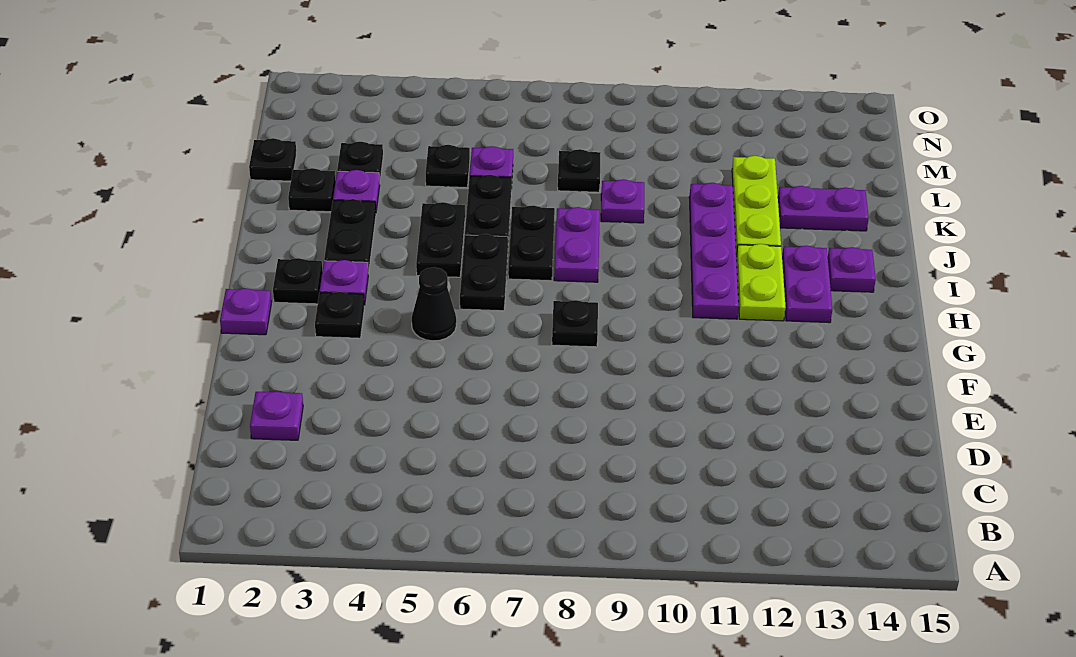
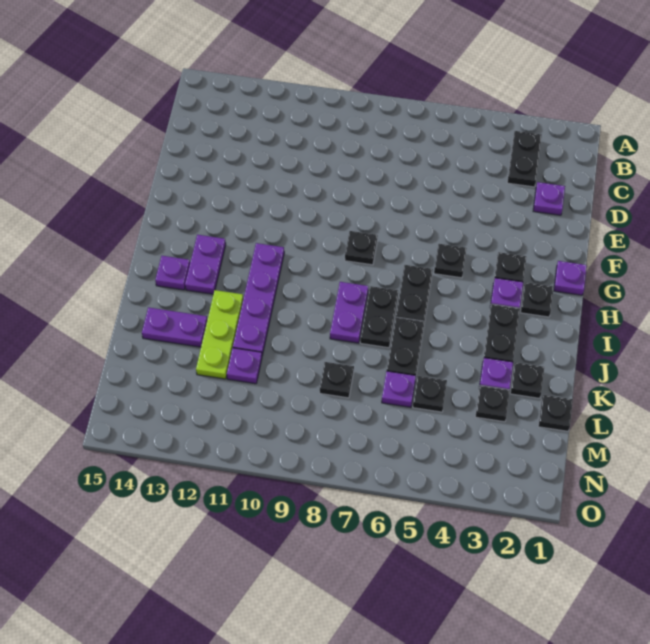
black cone G5 level 1 -> black plate G5 level 1
lime plate H12:I12 level 1 -> none
black plate I5:J5 level 1 -> black plate B3:C3 level 1
purple plate K9 level 1 -> purple plate L11 level 1

